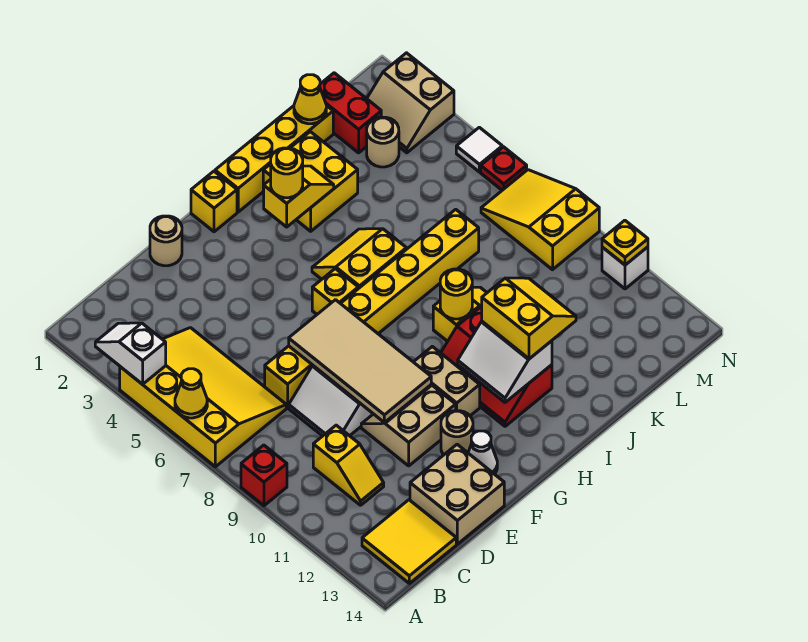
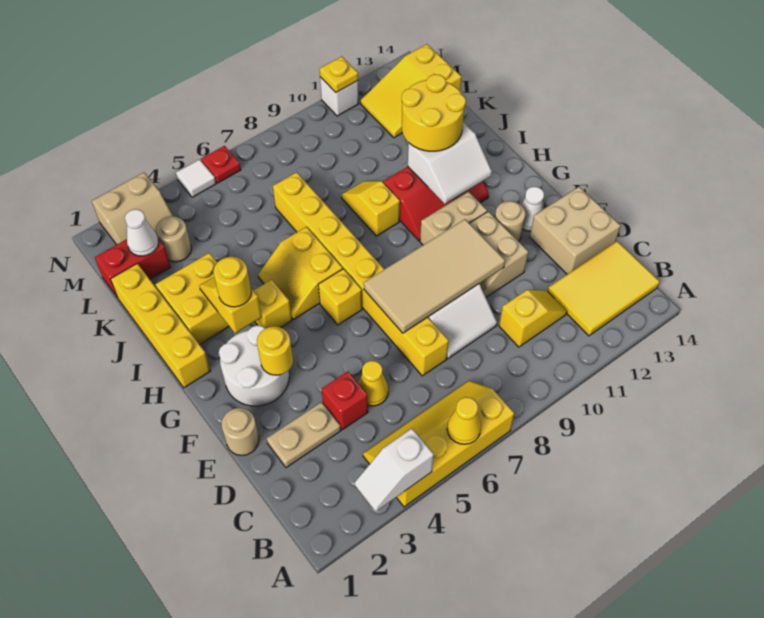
yellow slope A4:C7 level 1 top A -> yellow slope A4:B7 level 1 top A
red brick A9 level 1 -> red brick D4 level 1
yellow tile B13:C14 level 1 -> yellow tile B12:C14 level 1
none -> tan plate D2:D3 level 1
none -> white round brick F2:G3 level 1
yellow brick G1 level 1 -> yellow brick H4 level 1
yellow round brick I9 level 2 -> yellow round brick F3 level 2
yellow slope I11:J12 level 3 top I -> yellow round brick I11:J12 level 3
yellow cone K1 level 2 -> yellow cone D5 level 1
none -> white cone L2 level 2
yellow slope M7:N9 level 1 top 9 -> yellow slope L12:M14 level 1 top 14

